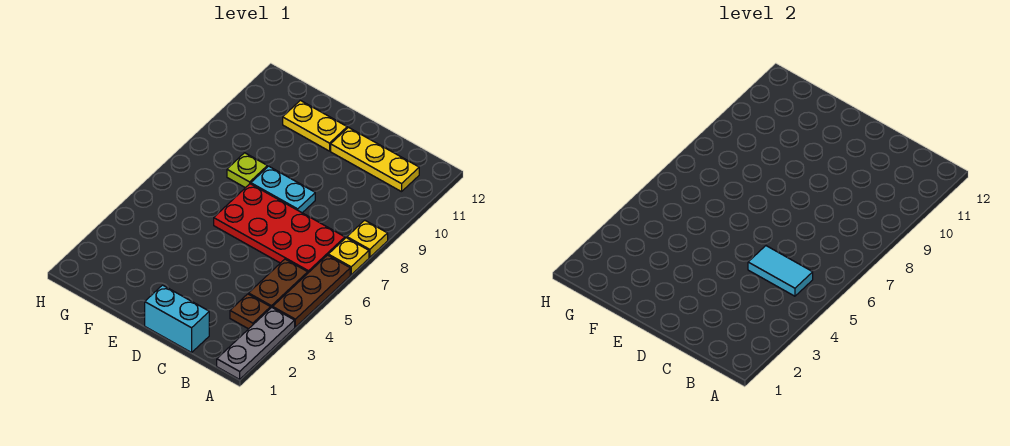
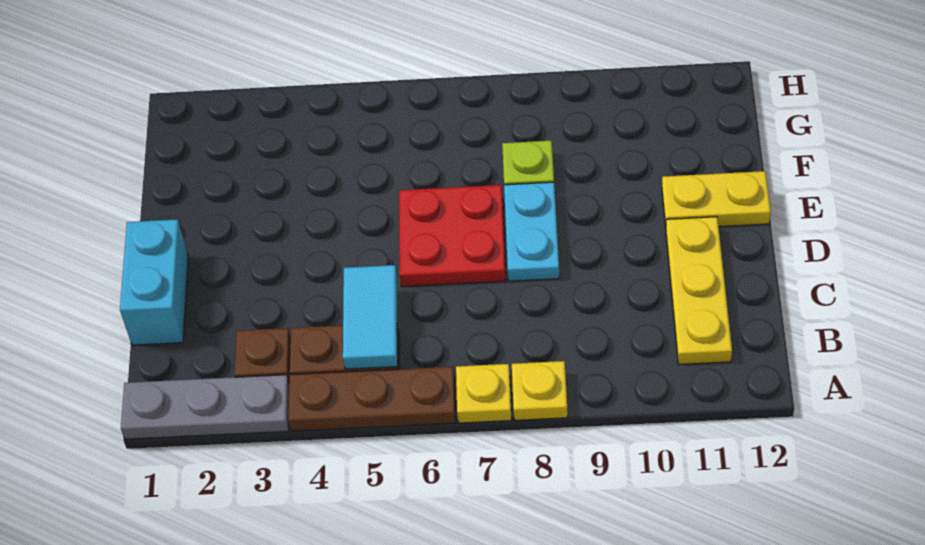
red plate B6:E7 level 1 -> red plate D6:E7 level 1
yellow plate E11:F11 level 1 -> yellow plate E11:E12 level 1

